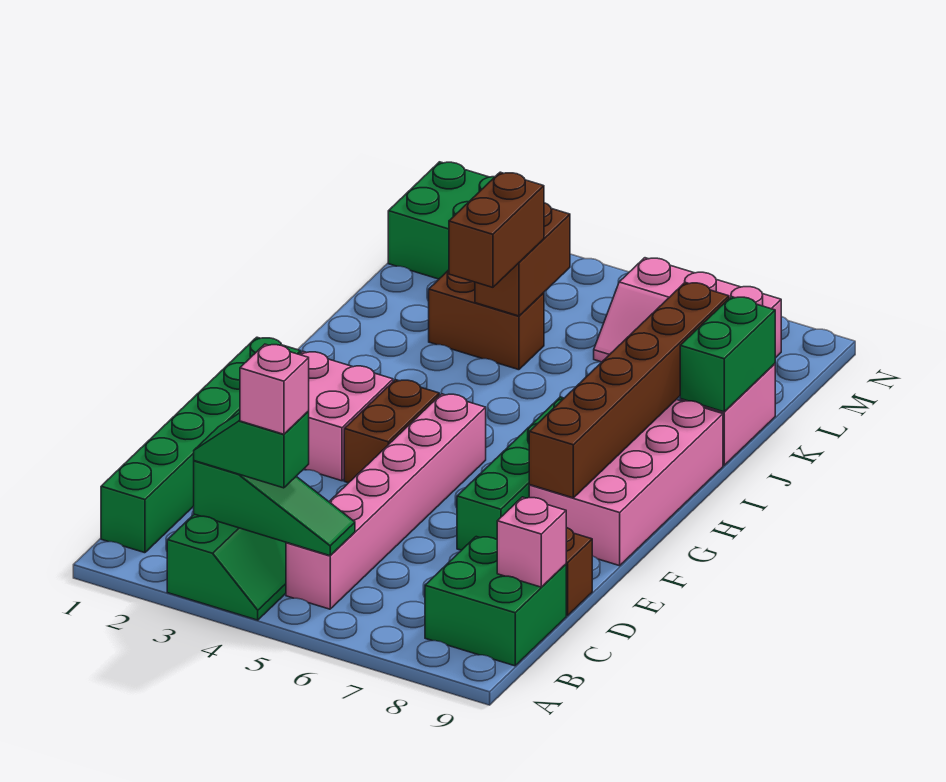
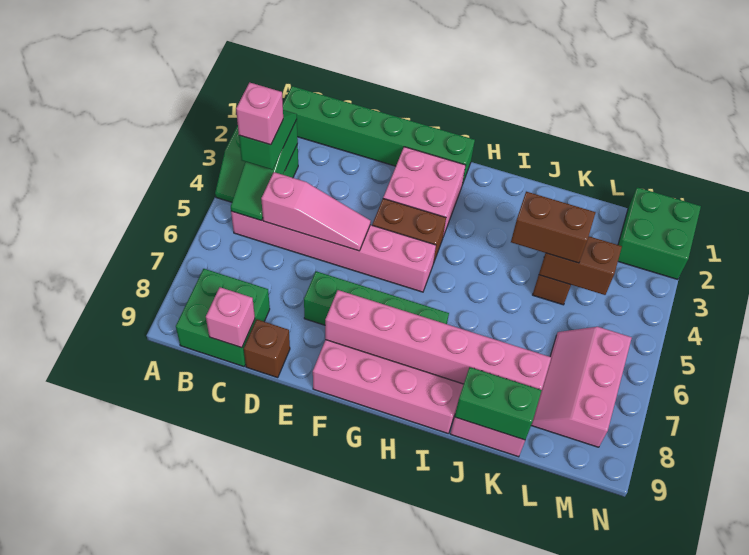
none -> pink slope C5:E5 level 2 top C
brown brick F8:K8 level 2 -> pink brick F8:K8 level 2

